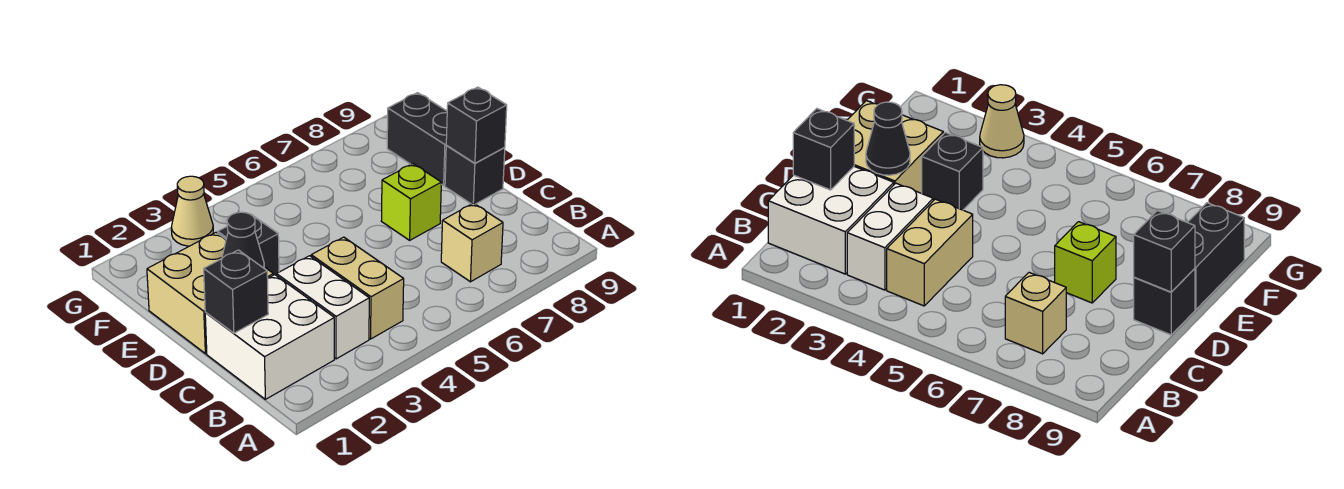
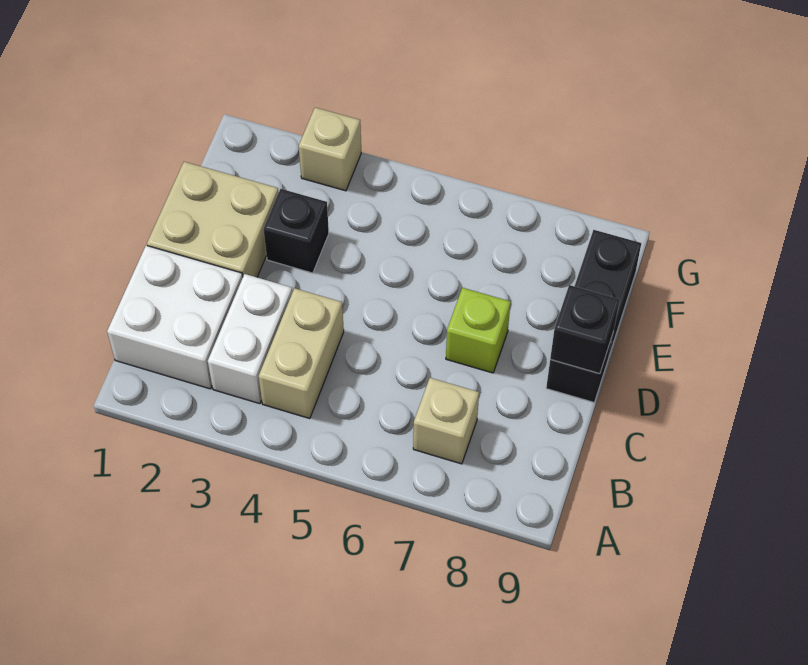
black brick C1 level 2 -> none
black cone D2 level 2 -> none
tan cone G3 level 1 -> tan brick G3 level 1

